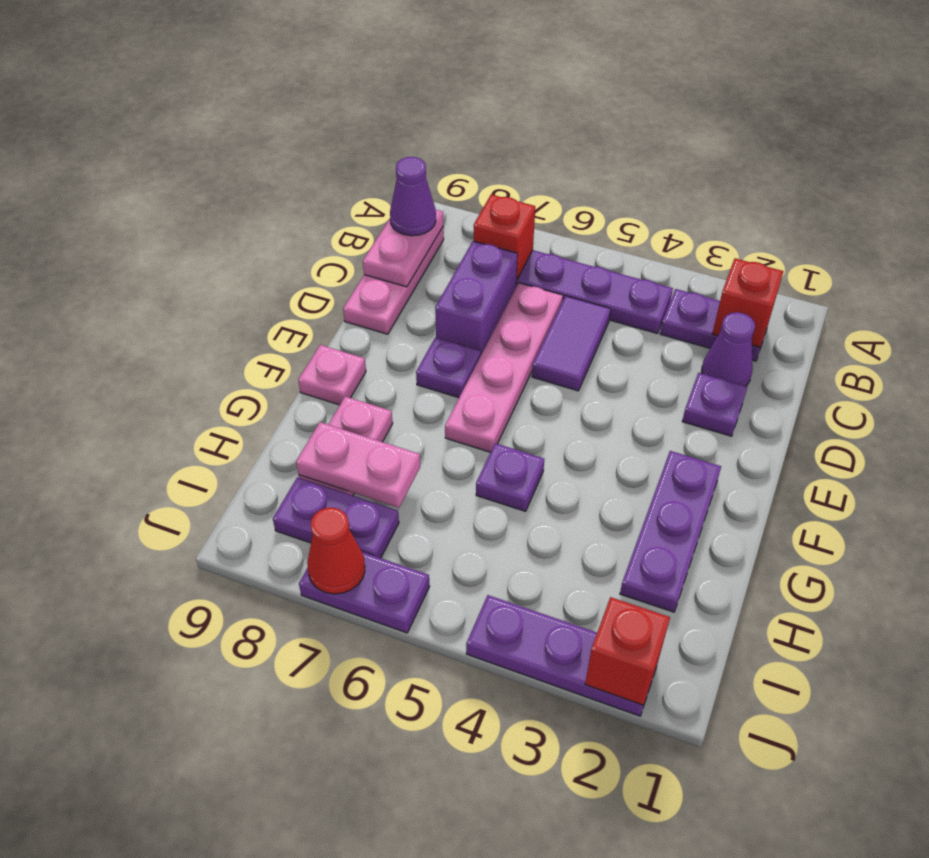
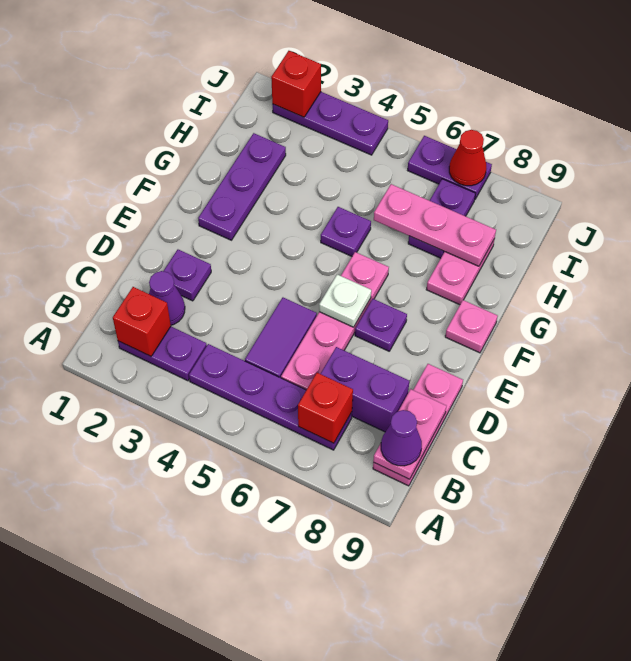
purple brick C7:D7 level 1 -> purple brick C7:C8 level 1
none -> white plate E6 level 2
pink plate H7:H8 level 2 -> pink plate H6:H8 level 2
purple plate I7:I8 level 1 -> purple plate H7:I7 level 1

